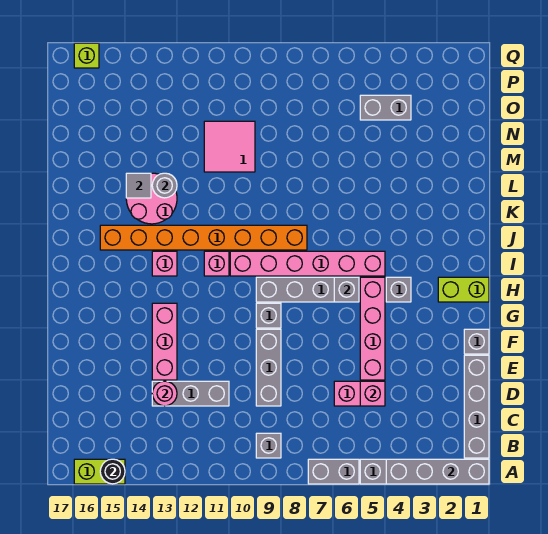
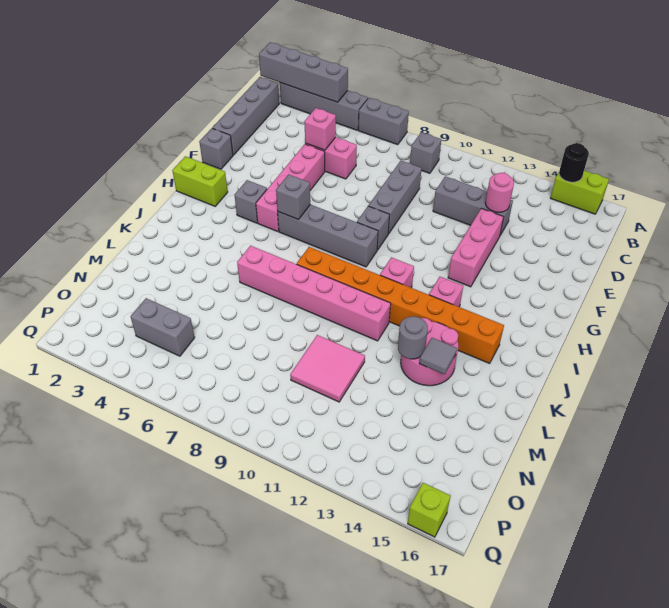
pink brick I5:I10 level 1 -> pink brick K6:K11 level 1

